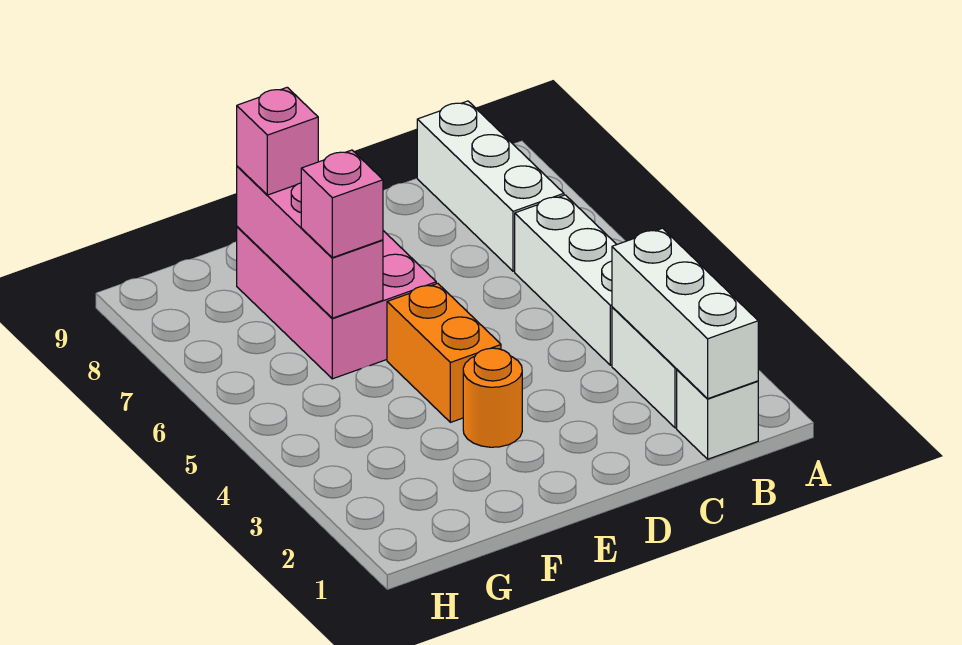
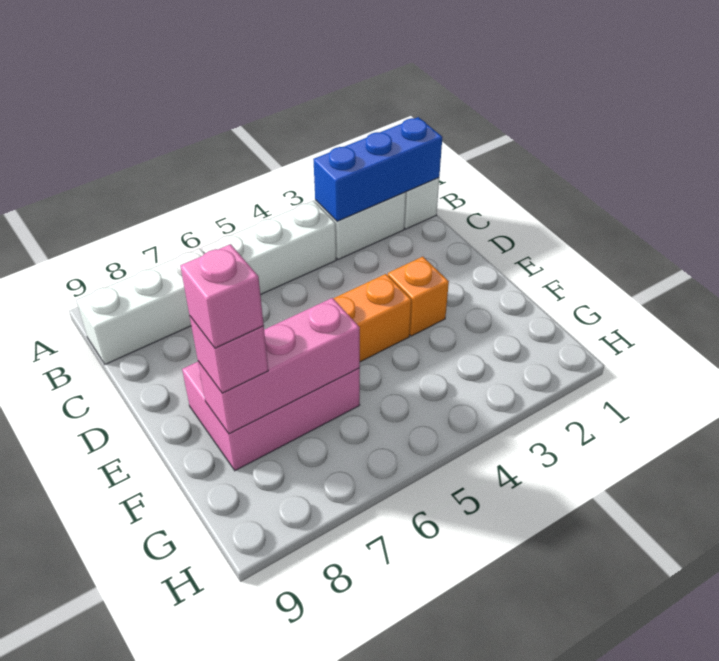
white brick B1:B3 level 2 -> blue brick B1:B3 level 2
orange round brick E3 level 1 -> orange brick E3 level 1
pink brick F6 level 3 -> pink brick F8 level 4

